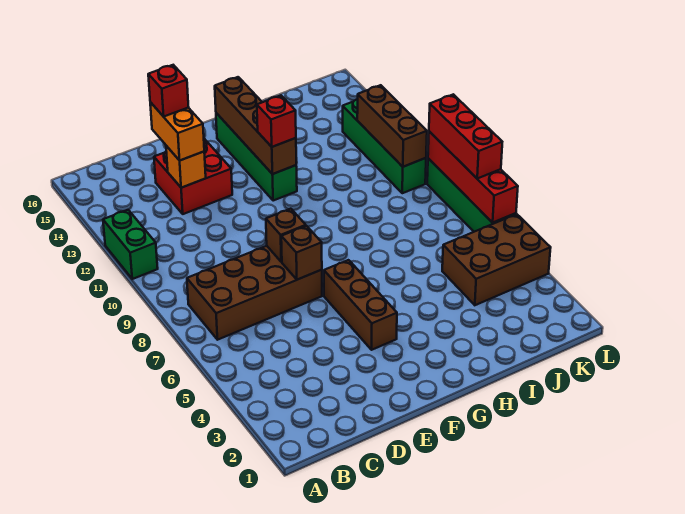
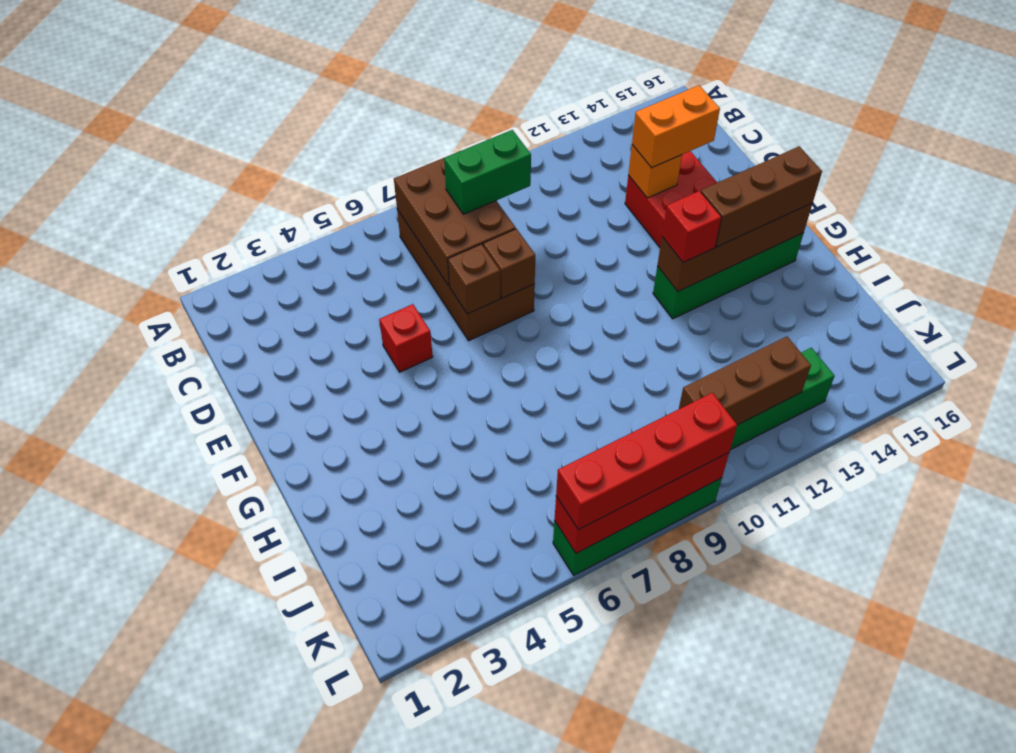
green brick A11:A12 level 1 -> green brick C8:C9 level 3
red brick D14 level 4 -> red brick E5 level 1
brown brick F4:F6 level 1 -> brown brick G13:G15 level 3
brown brick J4:L5 level 1 -> brown brick B7:D8 level 2
red brick L7:L9 level 3 -> red brick L6:L9 level 3

